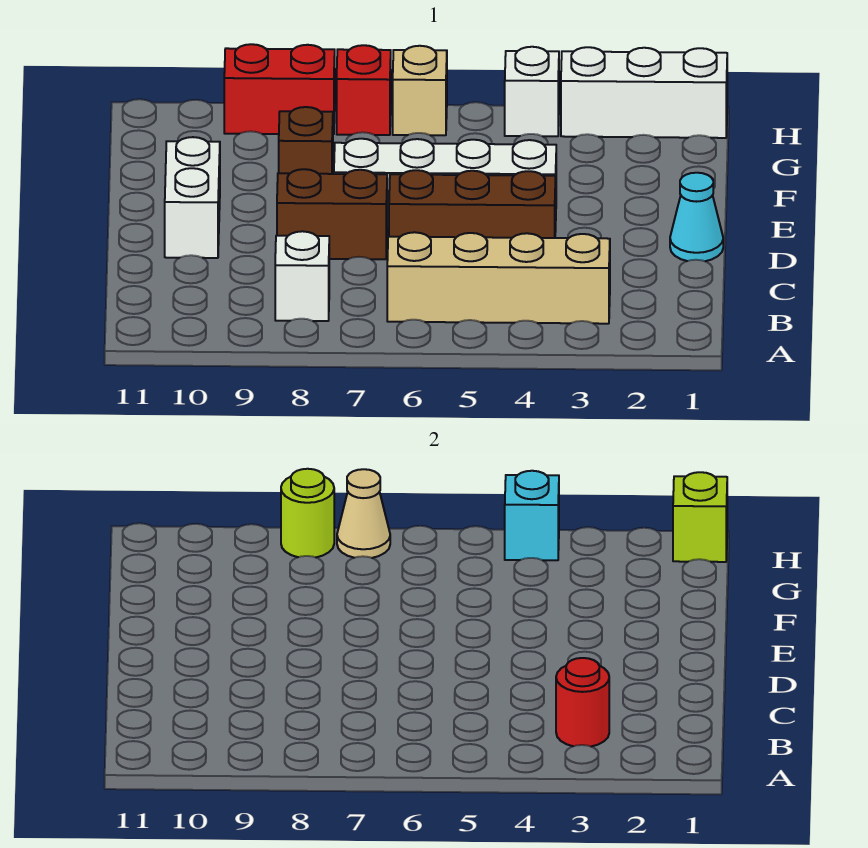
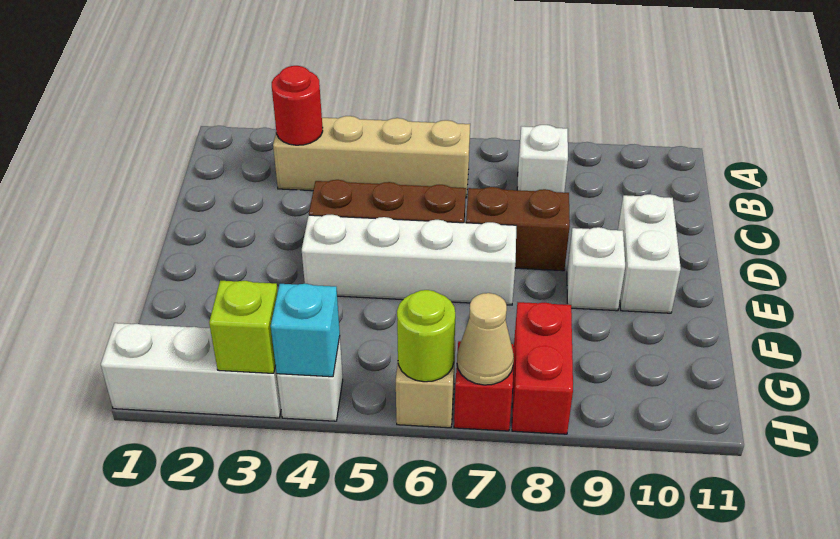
cyan cone D1 level 1 -> none
none -> white brick E9 level 1
brown brick F8 level 1 -> none
lime brick H1 level 2 -> lime brick H3 level 2
red brick H8:H9 level 1 -> red brick G8:H8 level 1
lime round brick H8 level 2 -> lime round brick H6 level 2

